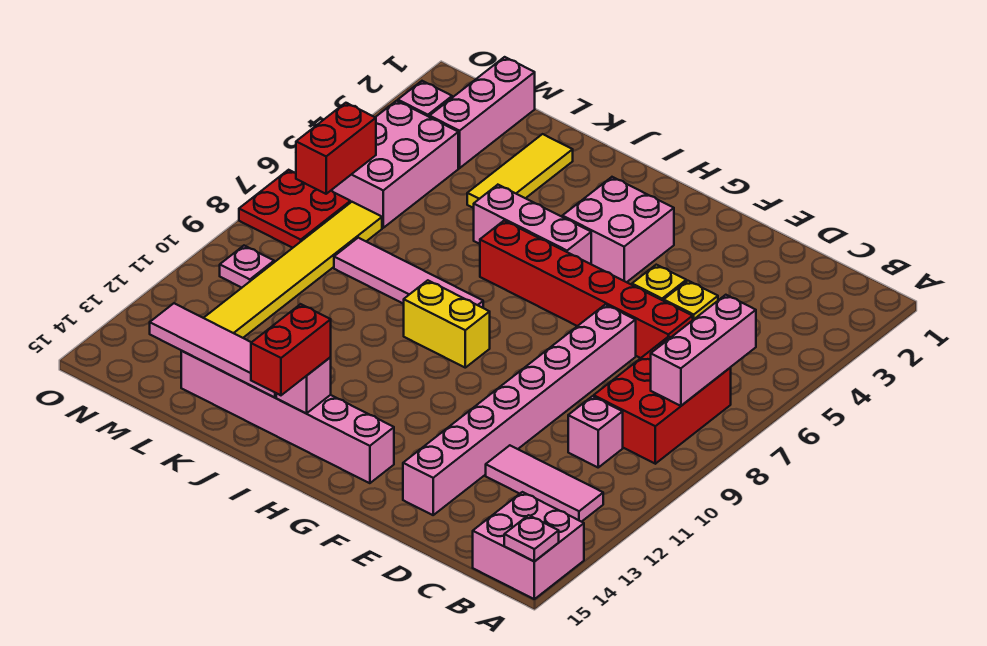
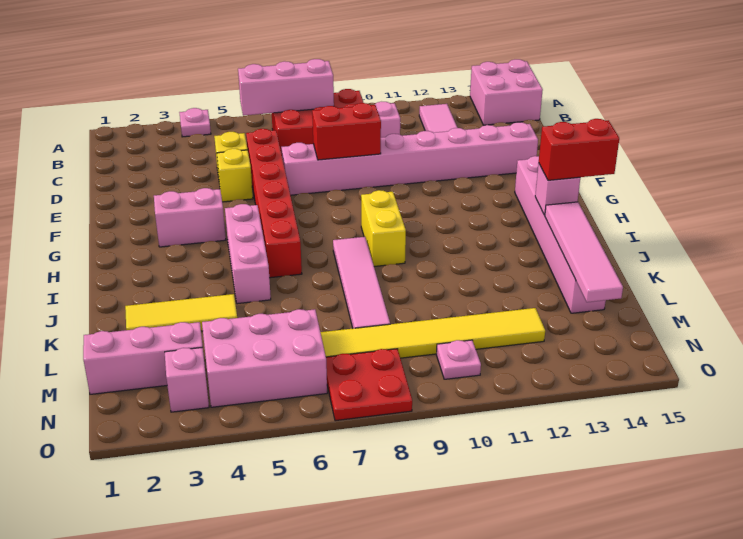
pink plate A15 level 2 -> pink plate A4 level 1
pink brick G3:H4 level 1 -> pink brick G3:G4 level 1
red brick N6:N7 level 2 -> red brick E8:E9 level 2

